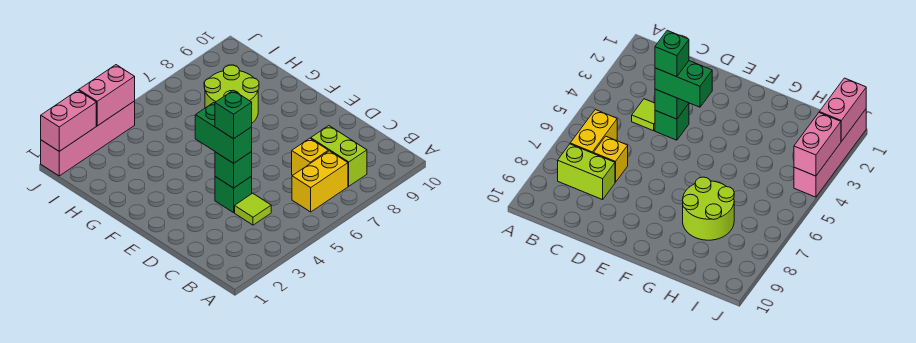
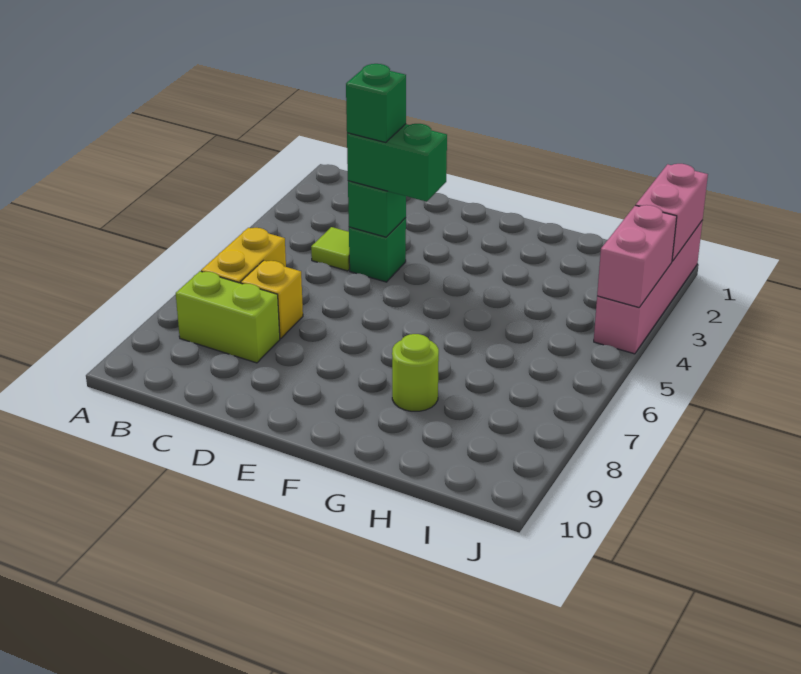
lime round brick G7:H8 level 1 -> lime round brick G8 level 1

